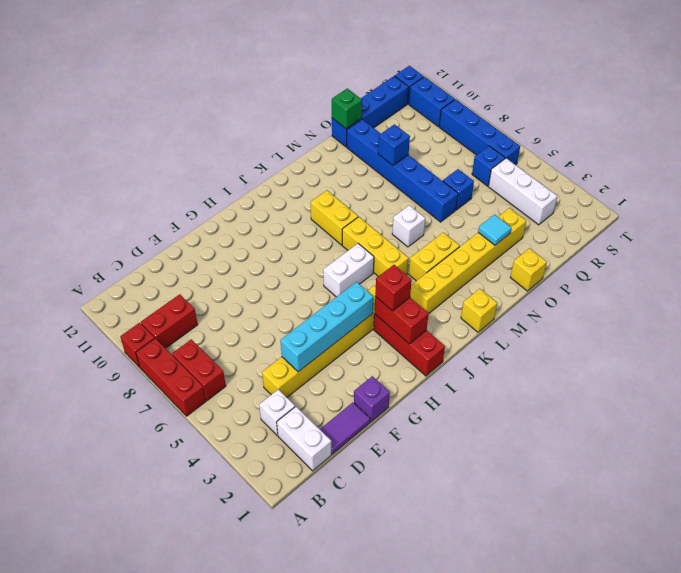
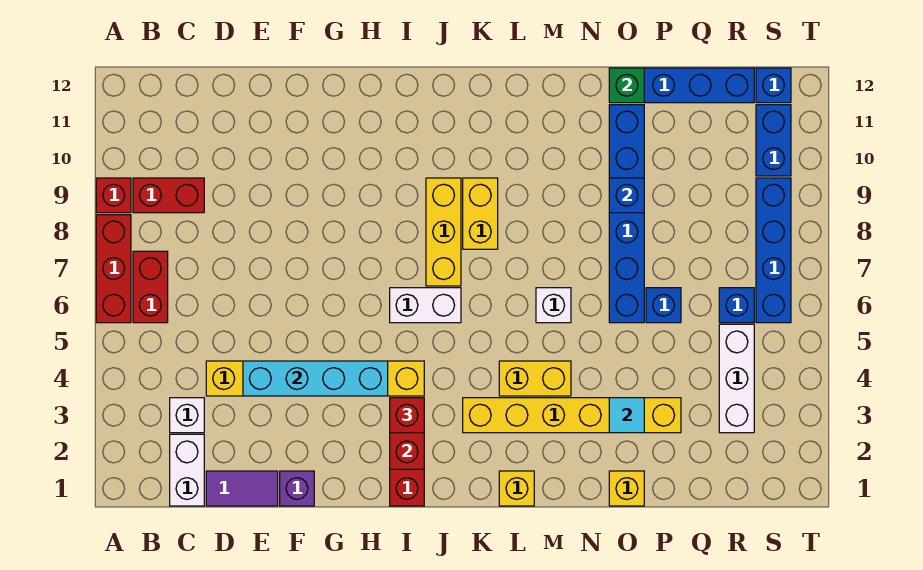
yellow brick K5:K7 level 1 -> yellow brick J7:J9 level 1

